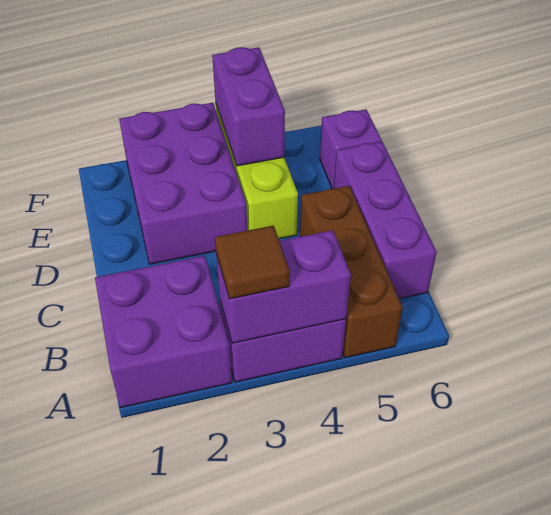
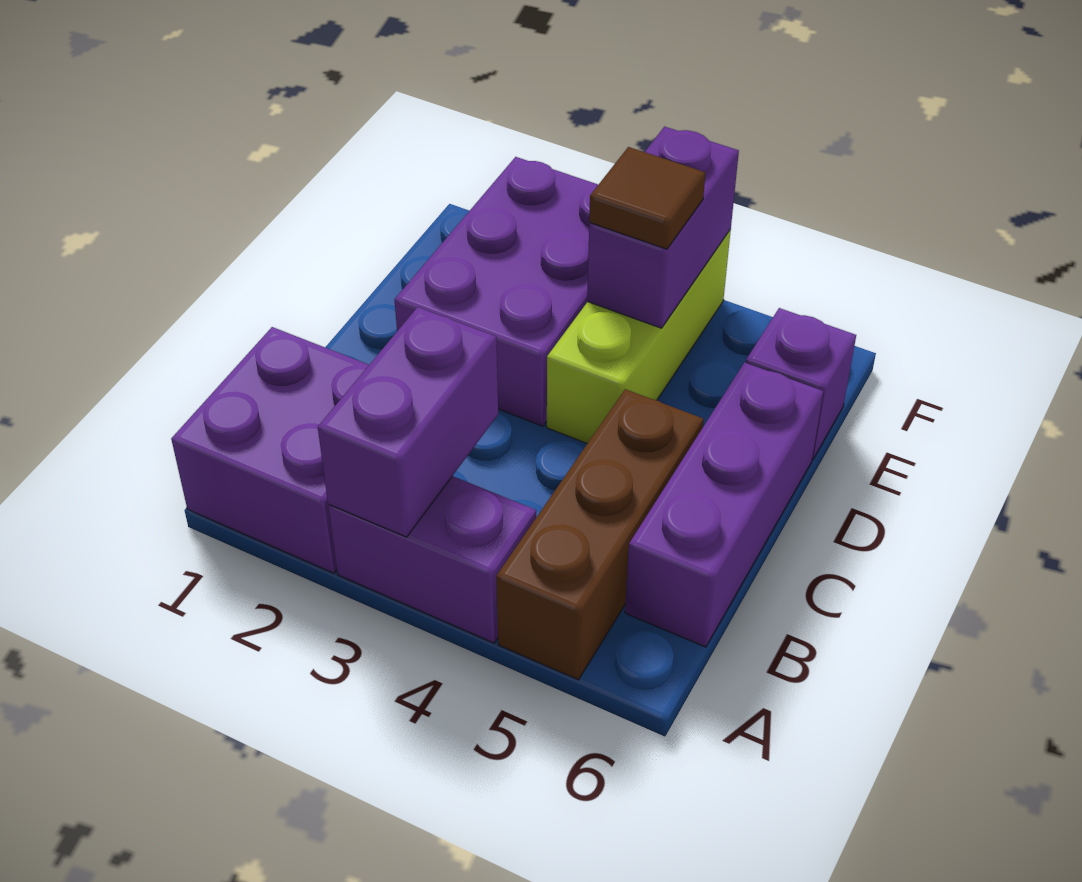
purple brick A3:A4 level 2 -> purple brick A3:B3 level 2
brown tile A3 level 3 -> brown tile E4 level 3

